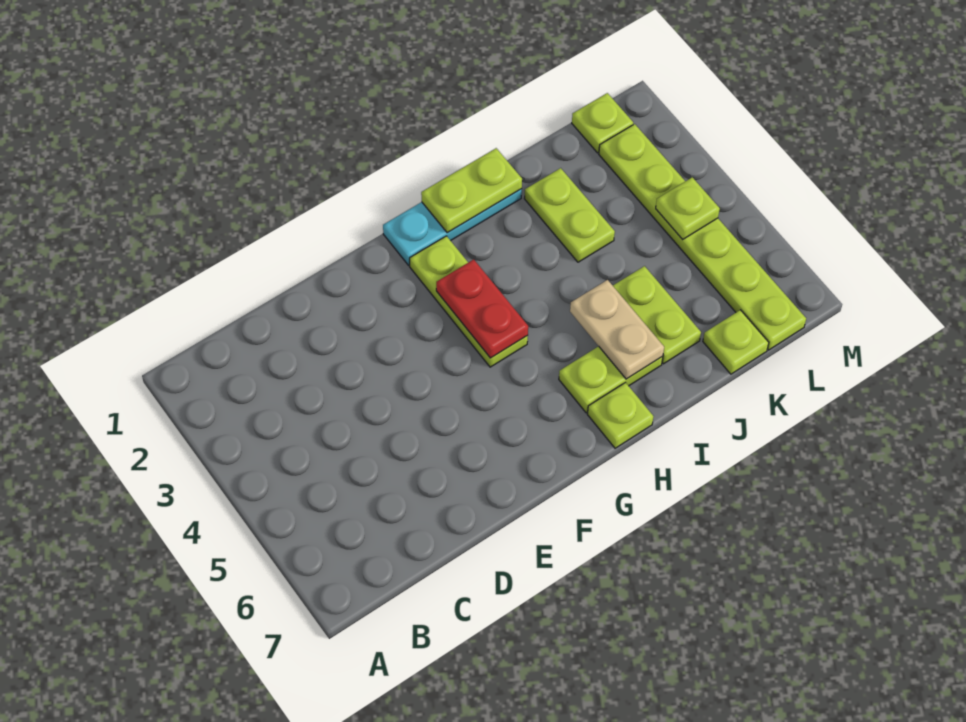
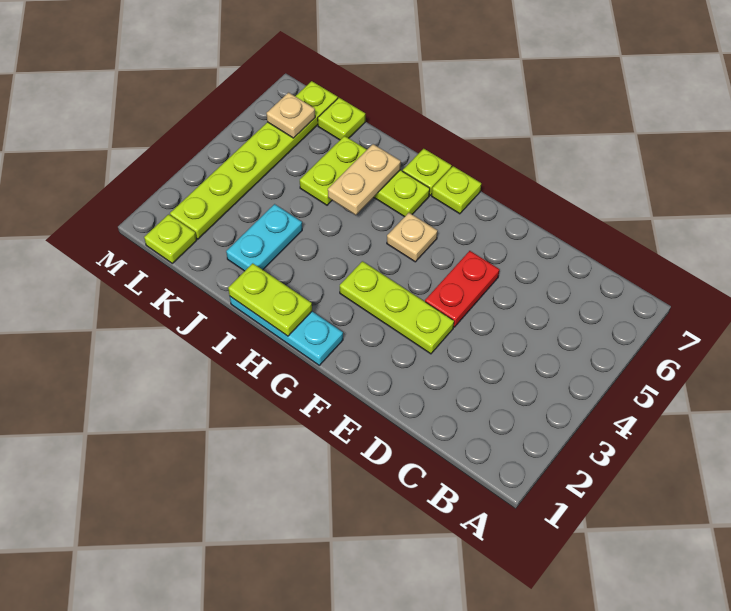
lime plate G2:G4 level 1 -> lime plate E3:G3 level 1
red plate G3:G4 level 2 -> red plate E4:E5 level 1
none -> tan plate G5 level 1
lime plate J2:J3 level 1 -> cyan plate J2:J3 level 1
lime plate L4 level 2 -> lime plate G7 level 1
none -> tan plate L6 level 2

